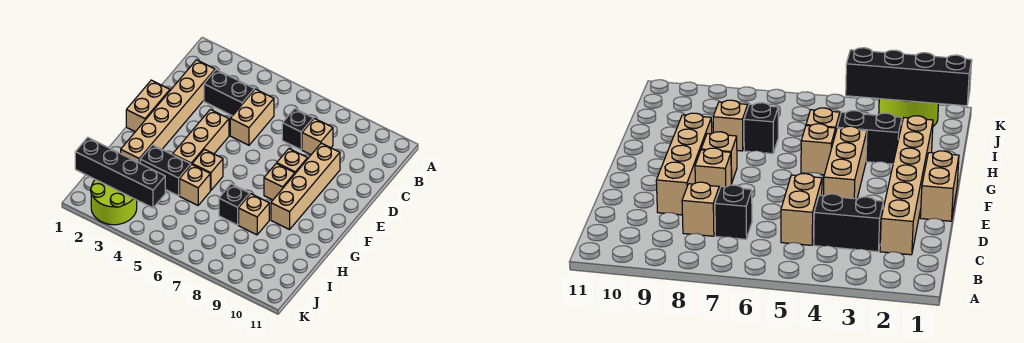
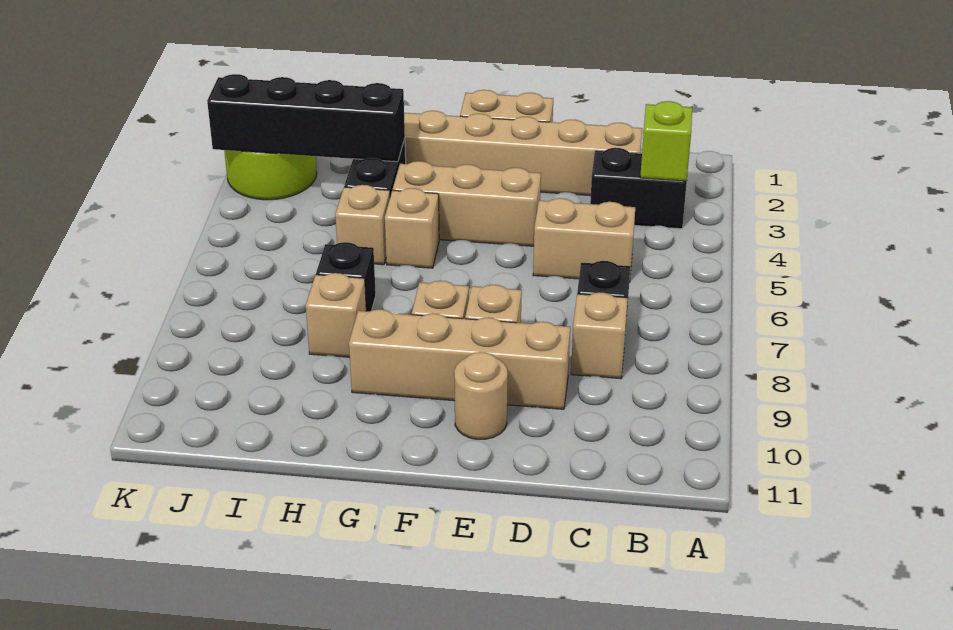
none -> lime brick B3 level 2
black brick C3:C4 level 1 -> black brick B3:C3 level 1
none -> tan round brick E10 level 1
black brick J1:J4 level 2 -> black brick H3:K3 level 2

